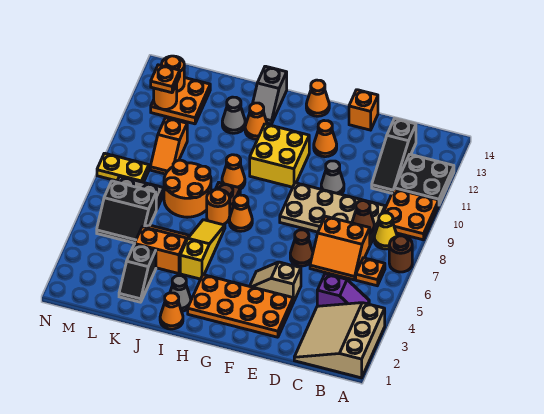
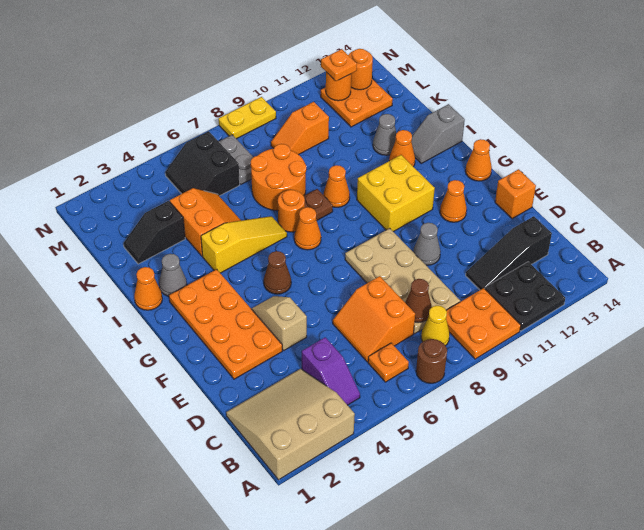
brown cone E6 level 1 -> brown cone G5 level 1
yellow plate M8:N8 level 1 -> yellow plate N8:N9 level 1

